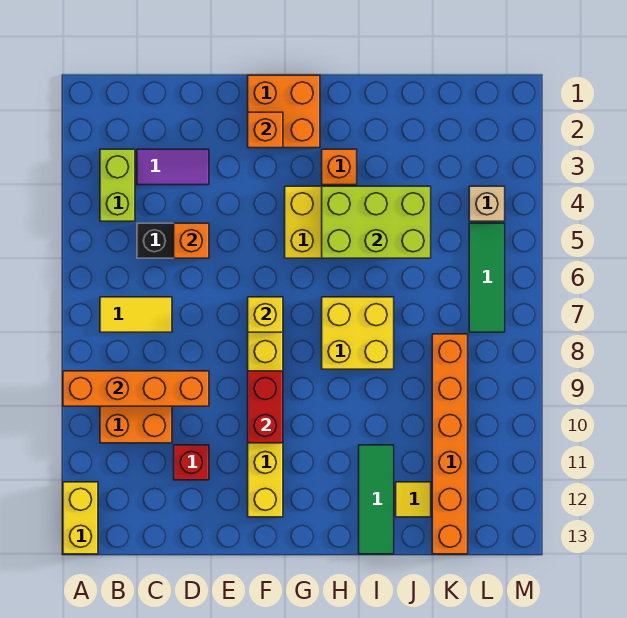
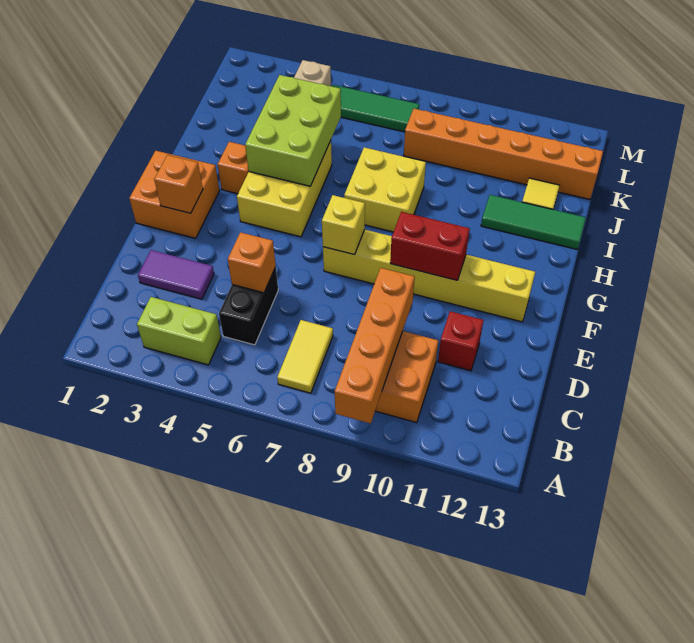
yellow brick A12:A13 level 1 -> none
purple tile C3:D3 level 1 -> purple tile D2:D3 level 1

